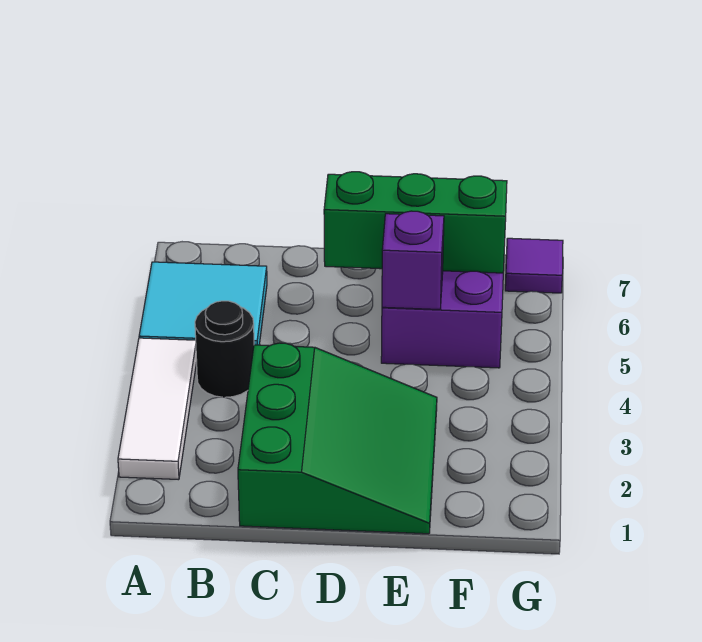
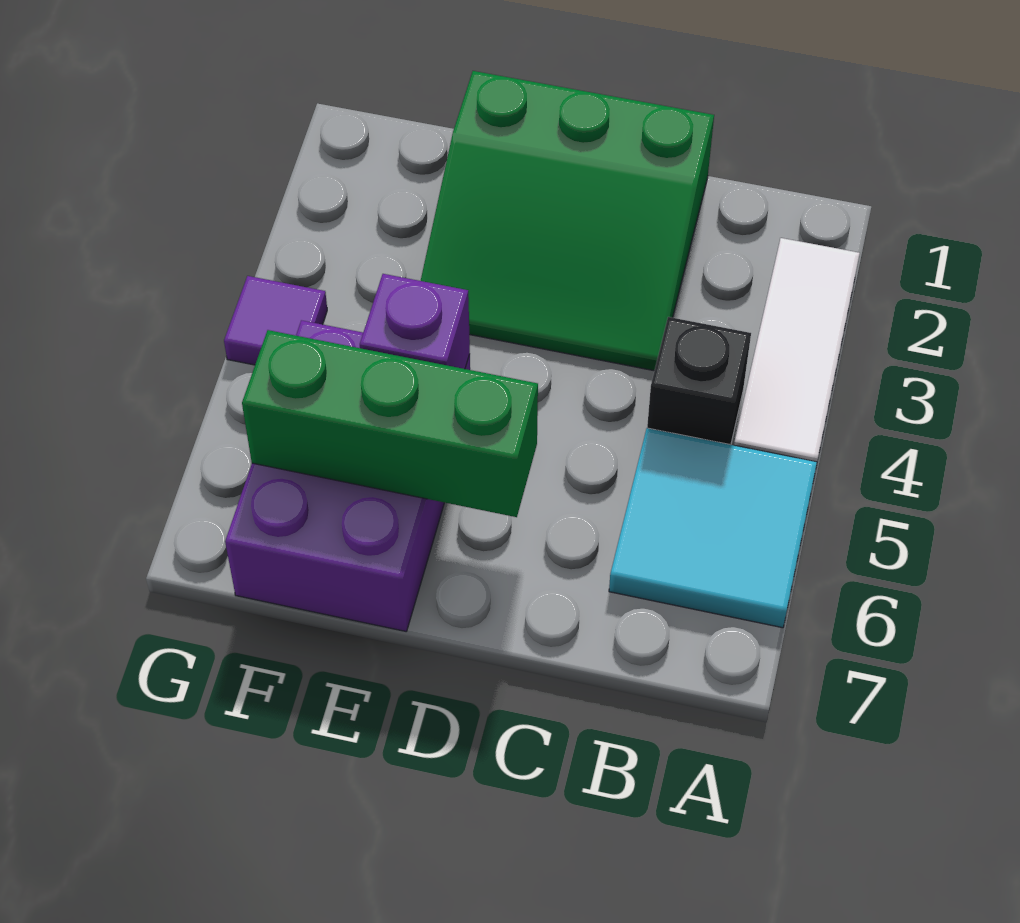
black round brick B4 level 1 -> black brick B4 level 1
green slope C1:E3 level 1 top C -> green slope C1:E3 level 1 top 1
purple tile G7 level 1 -> purple tile G4 level 1

